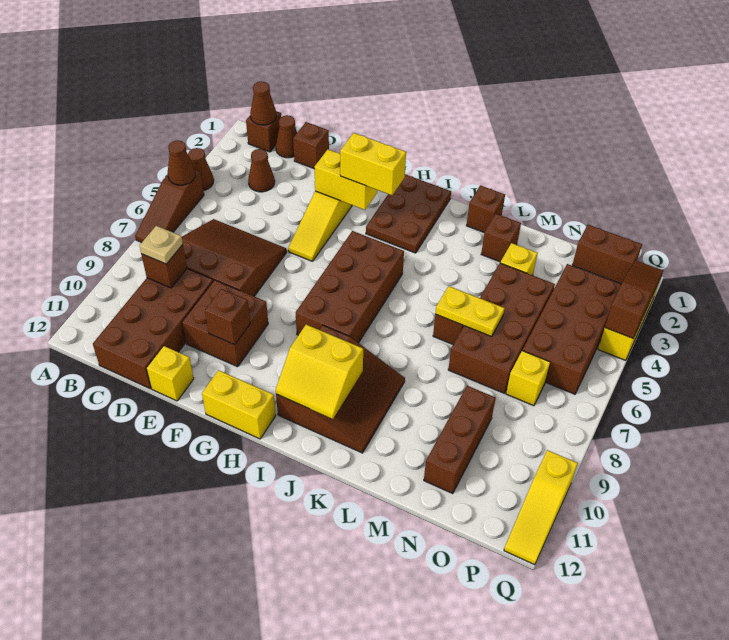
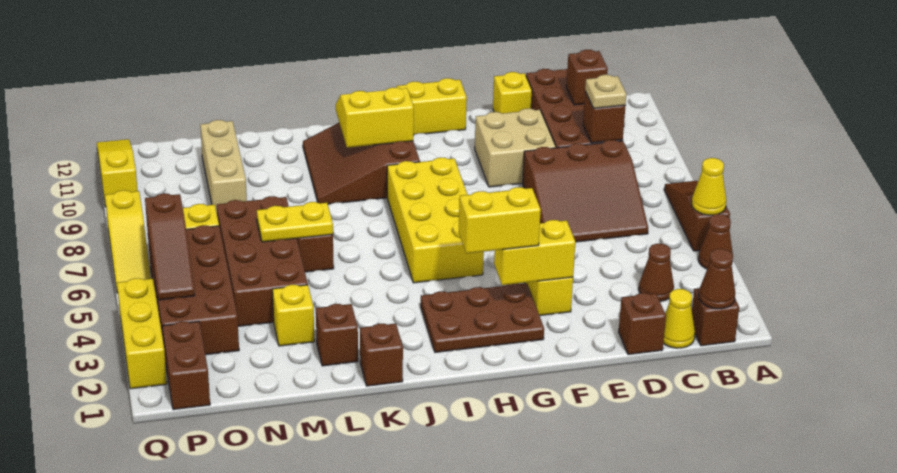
brown cone A5 level 2 -> yellow cone A5 level 2
brown cone C1 level 1 -> yellow cone C1 level 1
brown brick E9:F10 level 1 -> tan brick E9:F10 level 1
brown brick F10 level 2 -> brown brick C11 level 2
brown plate H1:I3 level 1 -> brown plate G2:I3 level 1
brown brick H5:I8 level 1 -> yellow brick H5:I8 level 1
brown brick N9:N11 level 1 -> tan brick N9:N11 level 1
brown brick O1:P1 level 1 -> brown brick P1:P2 level 1
brown slope Q2:Q4 level 2 top 4 -> brown slope P4:P6 level 2 top 6
none -> yellow slope Q6:Q8 level 1 top 8

